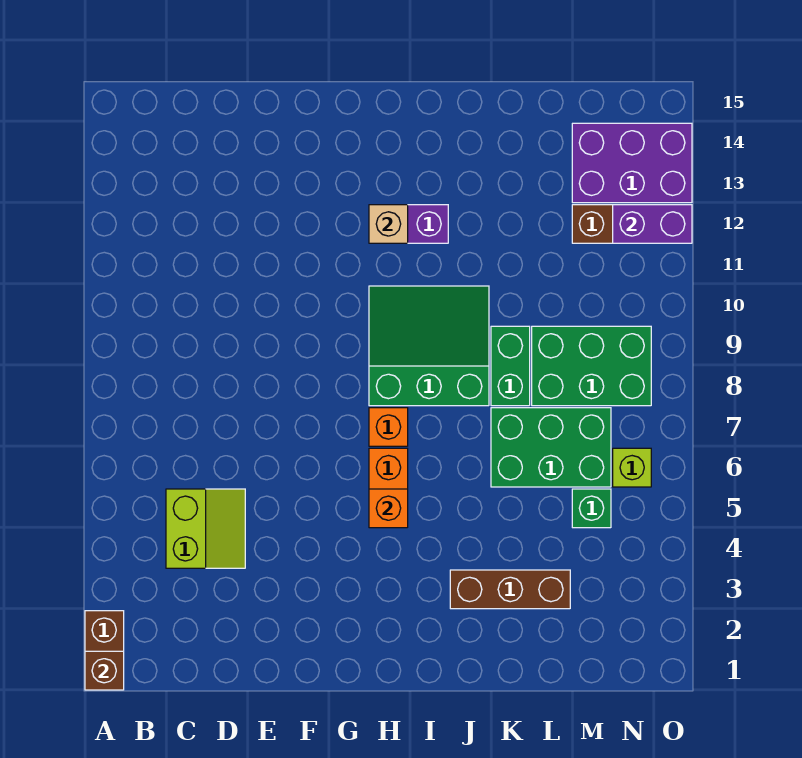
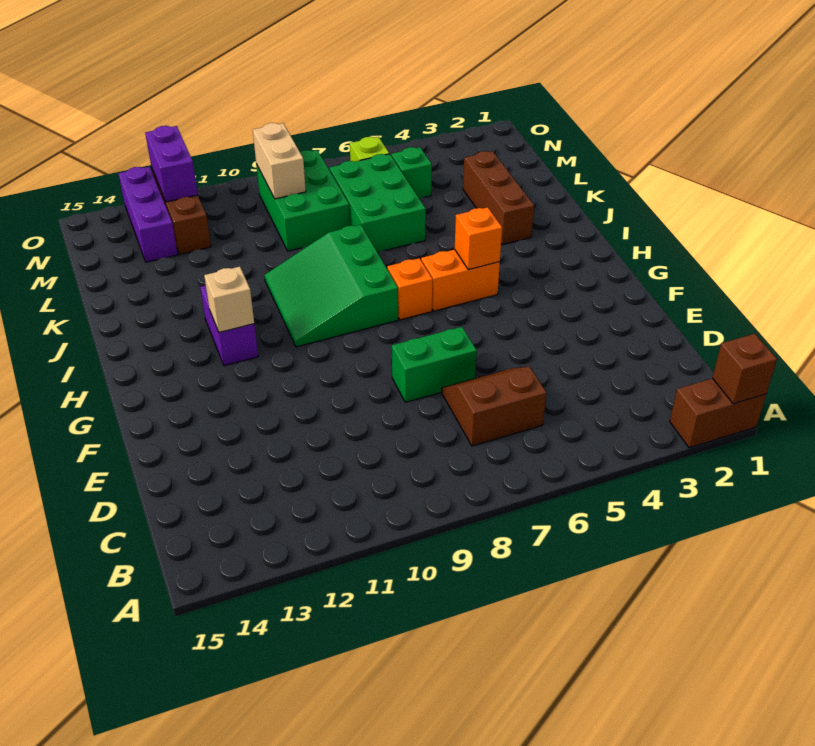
lime slope C4:D5 level 1 top C -> none
none -> brown slope C6:D7 level 1 top C
green brick K8:K9 level 1 -> green brick E7:E8 level 1
none -> tan brick M9:N9 level 2
purple brick M13:O14 level 1 -> purple brick M13:O13 level 1

